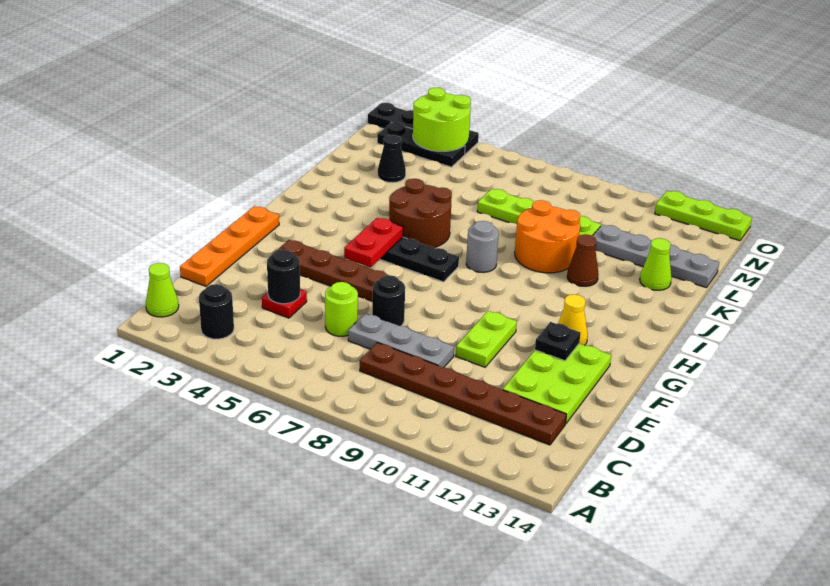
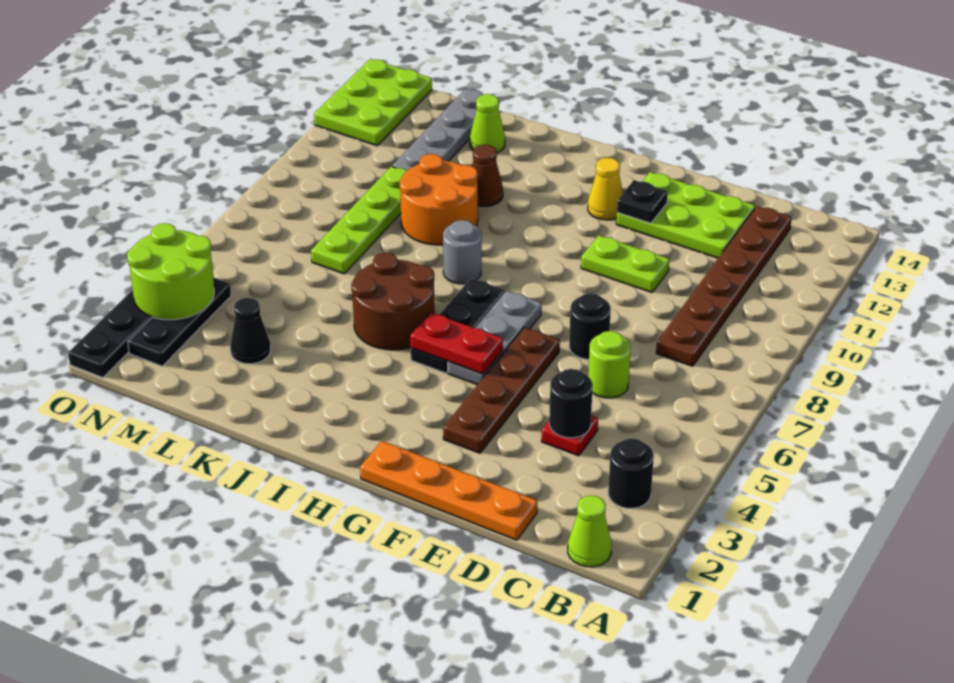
grey plate D7:D9 level 1 -> grey plate G5:G7 level 1
lime plate O12:O14 level 1 -> lime plate N12:O14 level 1

